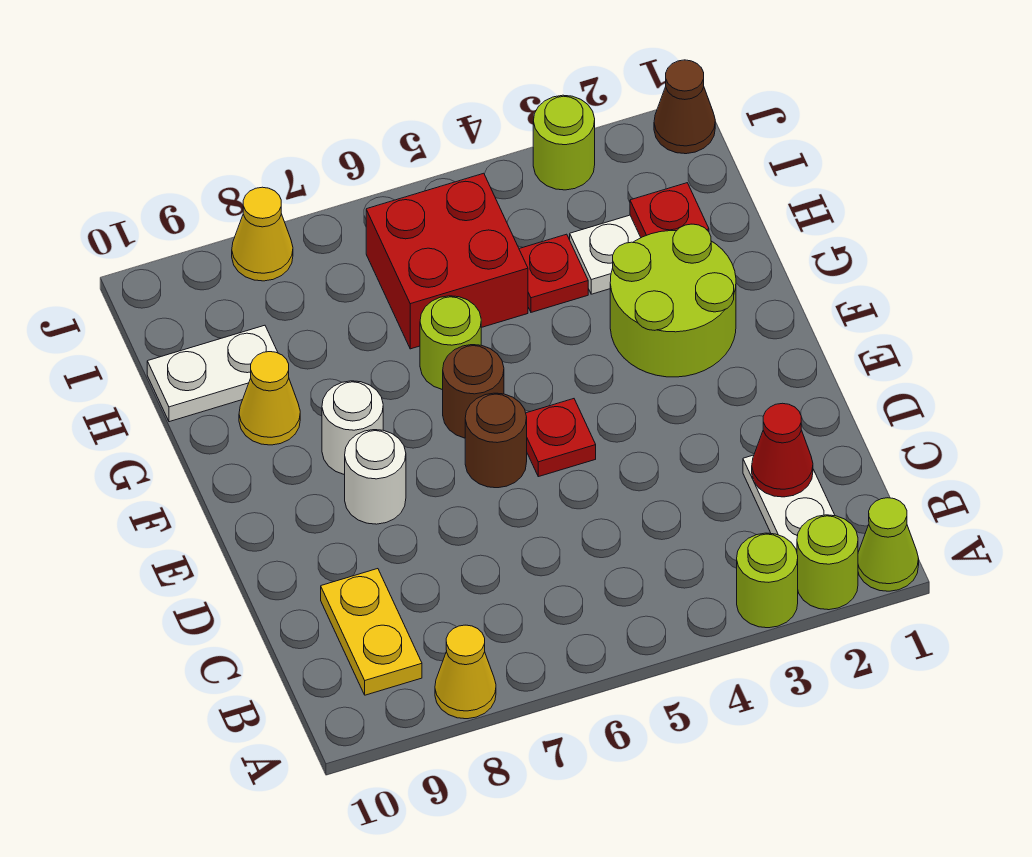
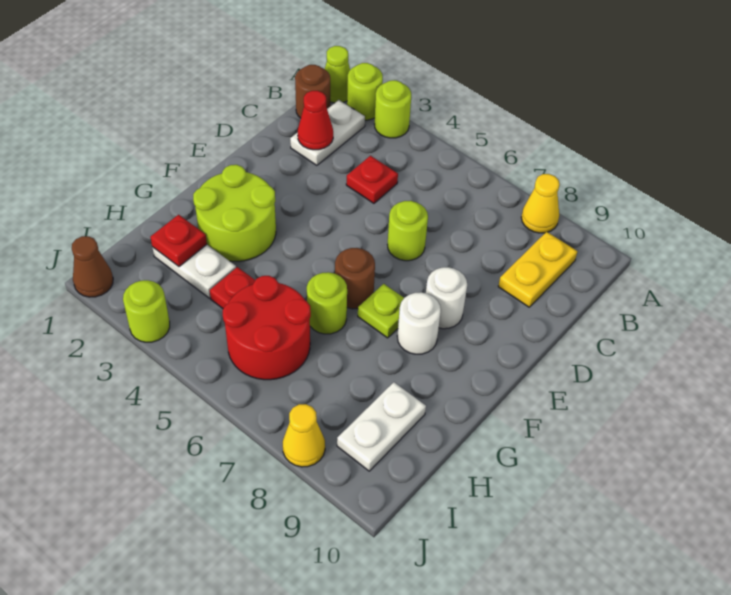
none -> lime round brick D6 level 1
red plate E5 level 1 -> red plate C4 level 1
brown round brick E6 level 1 -> brown round brick B1 level 1
none -> lime plate F7 level 1
yellow cone G9 level 1 -> none
red brick H5:I6 level 1 -> red round brick H5:I6 level 1
white plate H9:H10 level 1 -> white plate H9:I9 level 1

